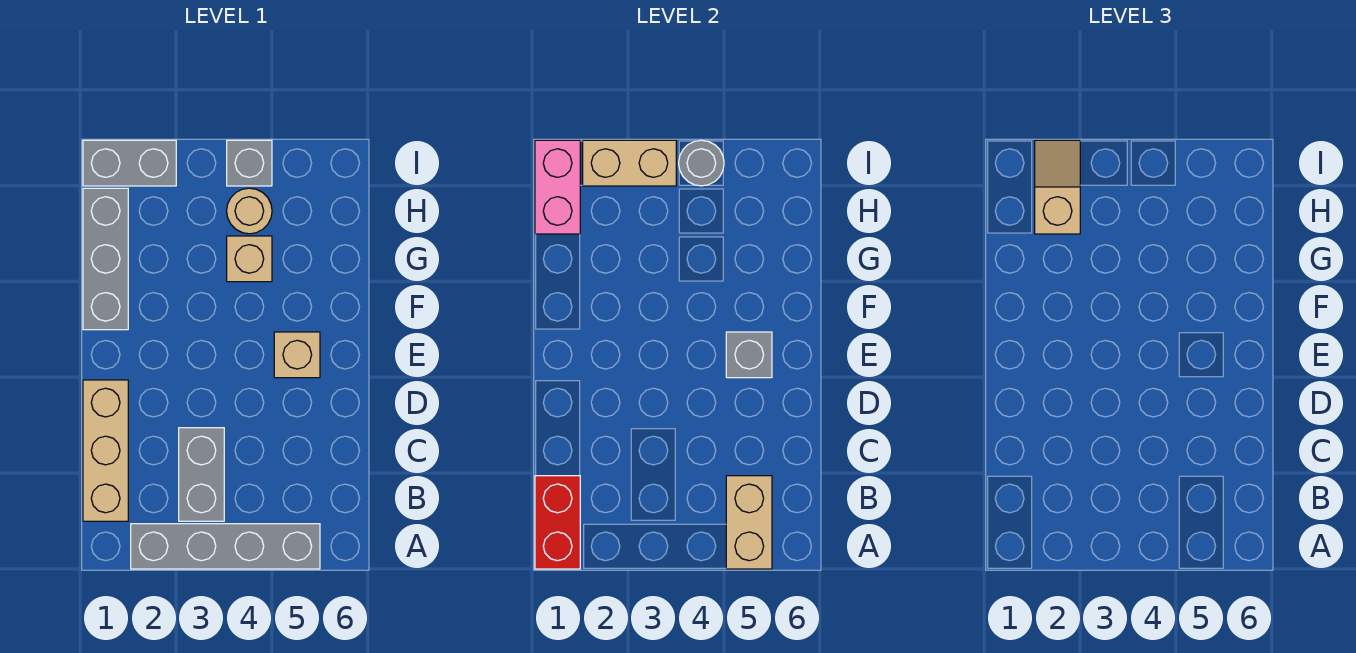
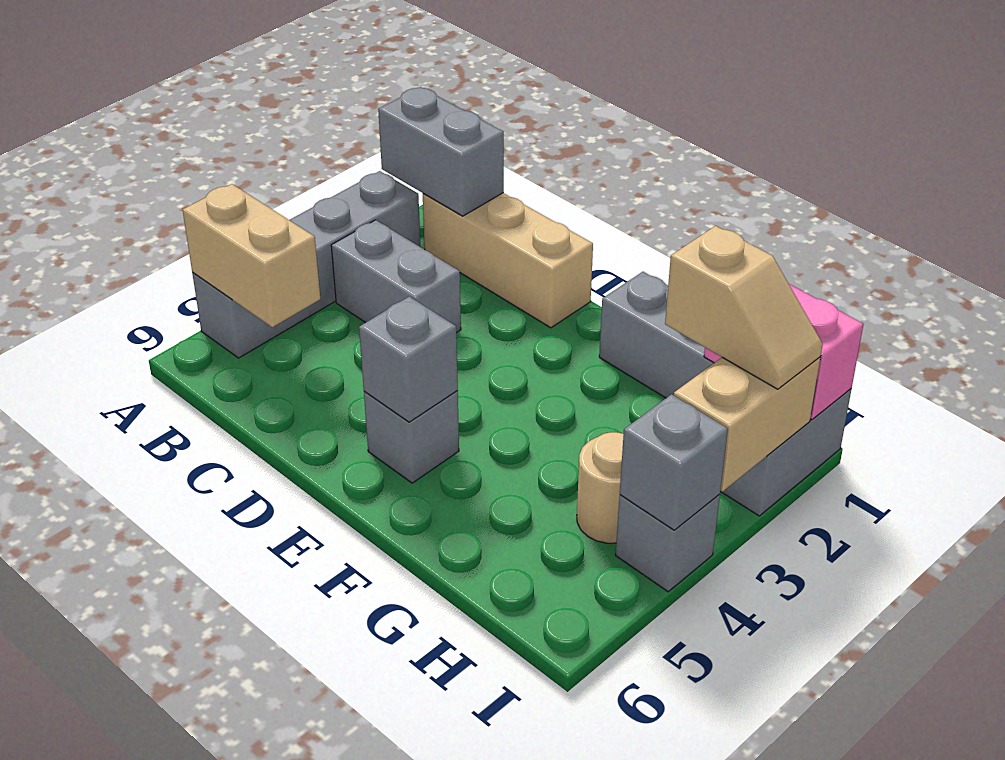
red brick A1:B1 level 2 -> grey brick A1:B1 level 2
tan brick E5 level 1 -> grey brick E5 level 1
tan brick G4 level 1 -> none
grey round brick I4 level 2 -> grey brick I4 level 2

